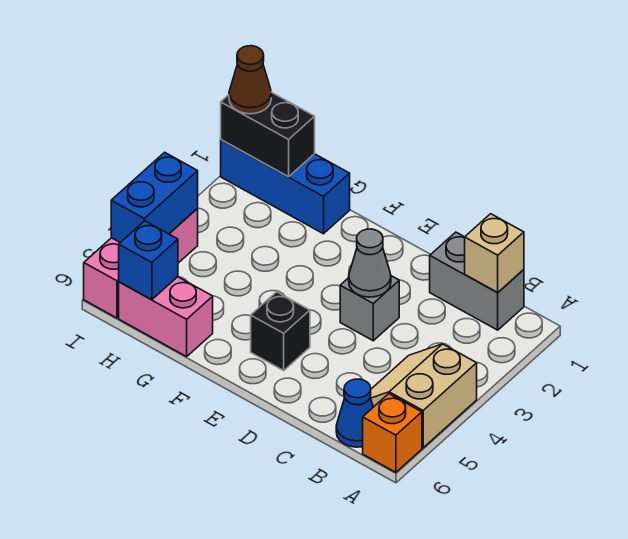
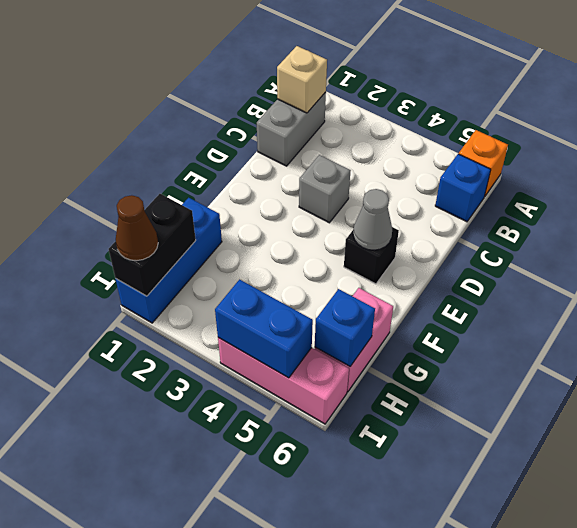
tan slope A4:B5 level 1 top A -> none
blue cone B6 level 1 -> blue brick B6 level 1
grey cone D3 level 2 -> grey cone E5 level 2

